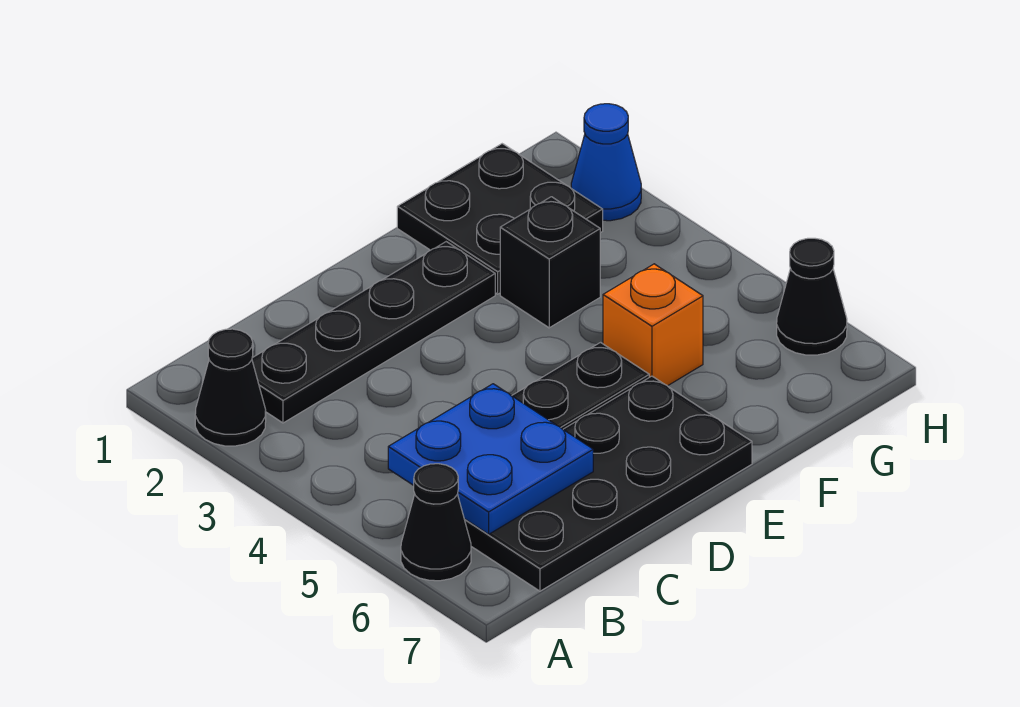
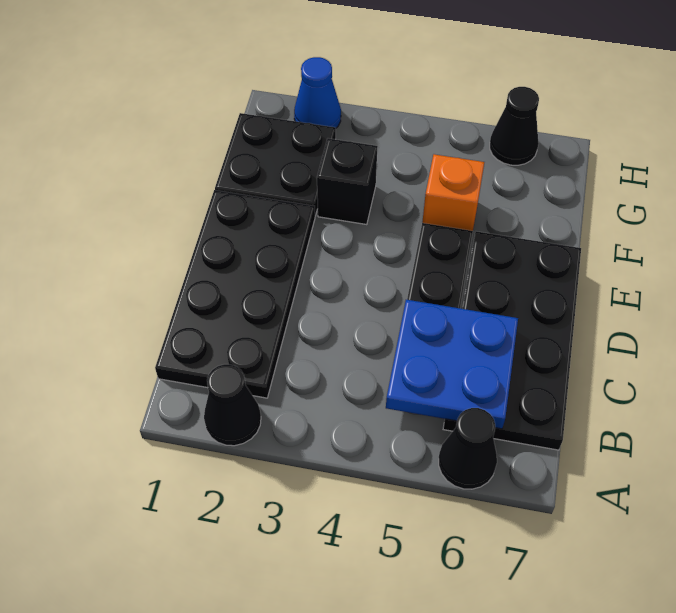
black plate B2:E2 level 1 -> black plate B1:E2 level 1

